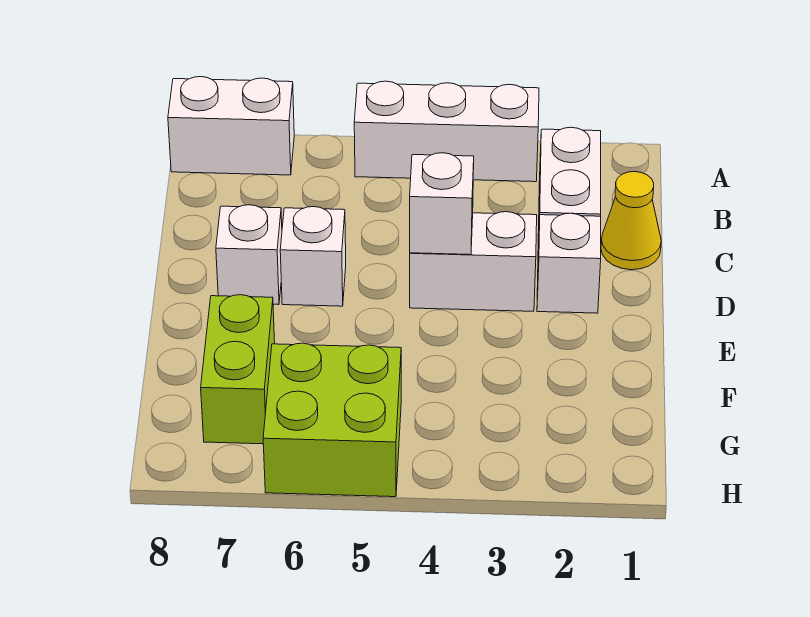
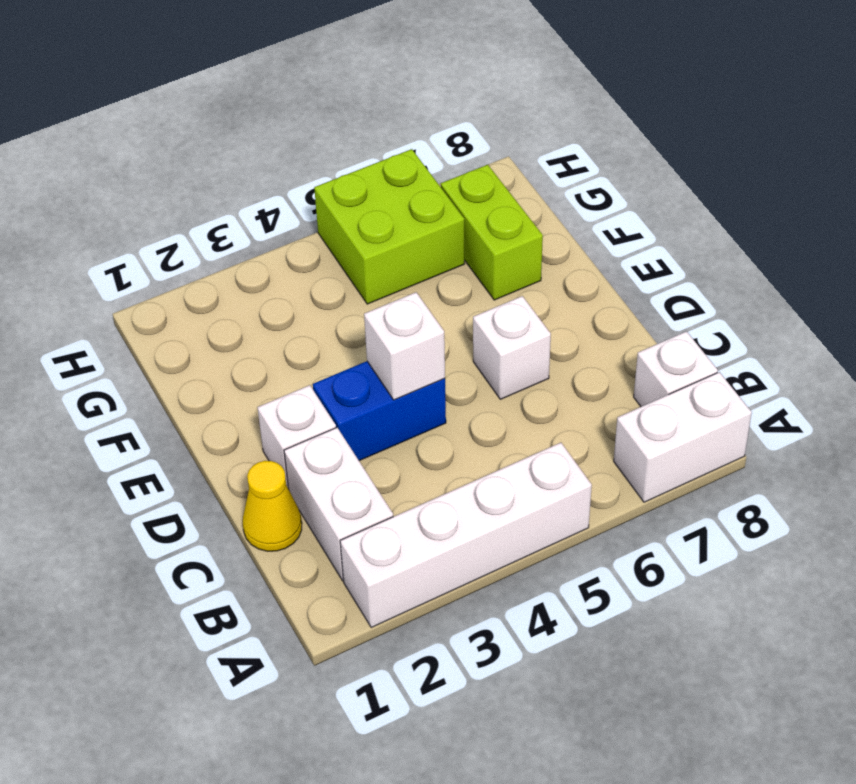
white brick A3:A5 level 1 -> white brick A2:A5 level 1
white brick D3:D4 level 1 -> blue brick D3:D4 level 1
white brick D7 level 1 -> white brick B8 level 1

